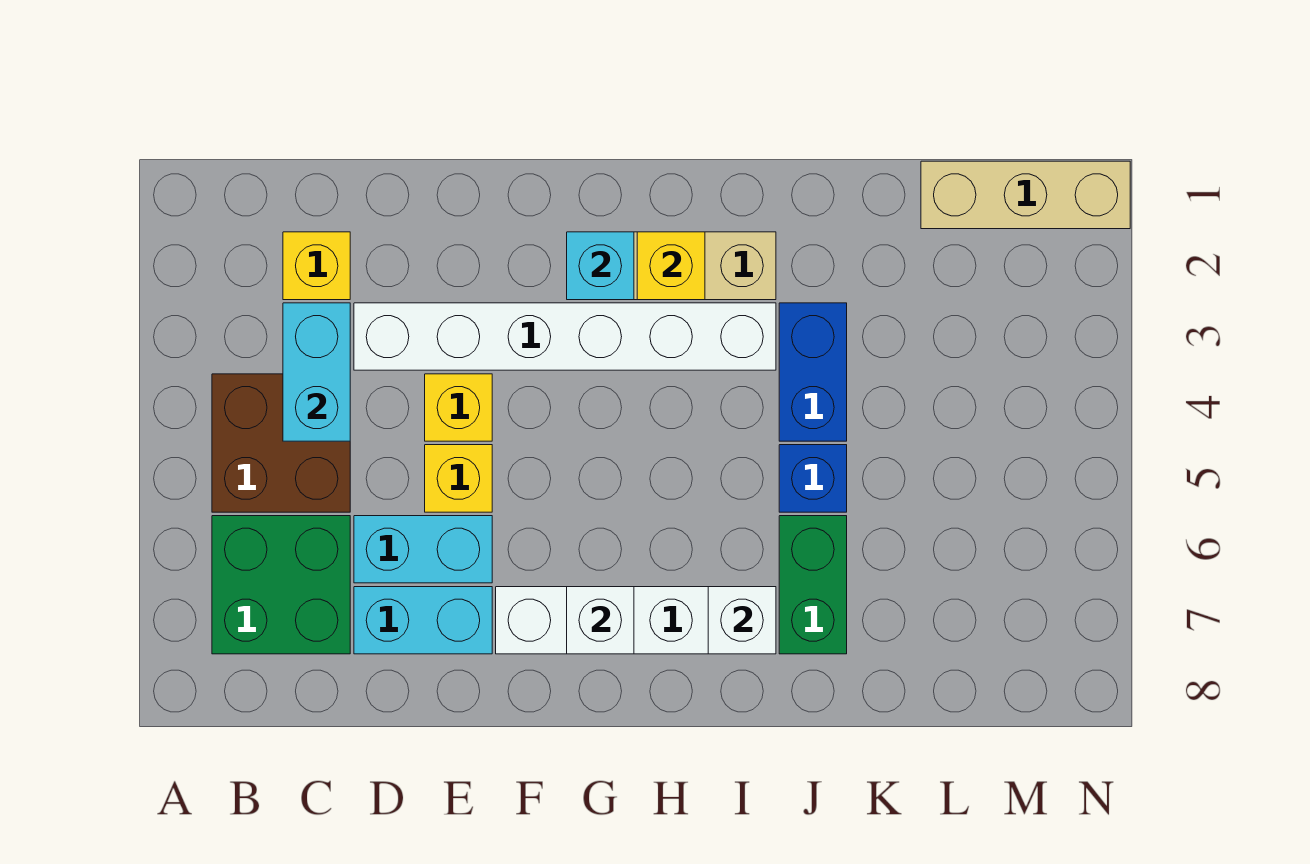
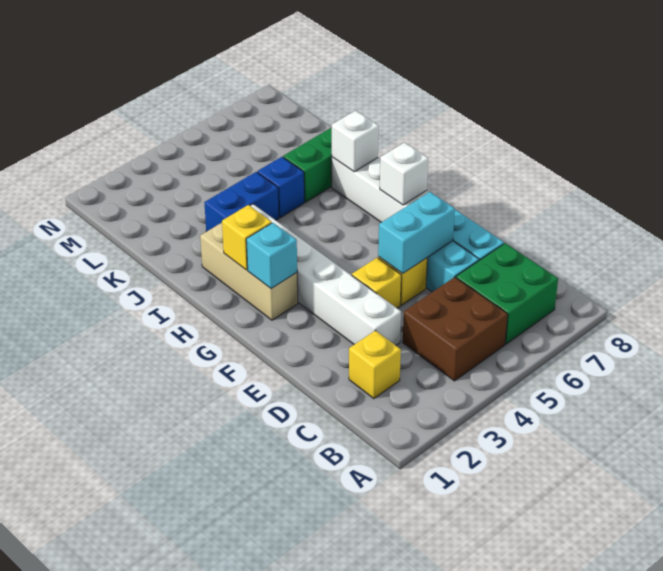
cyan brick C3:C4 level 2 -> cyan brick E5:E6 level 2
tan brick L1:N1 level 1 -> none

